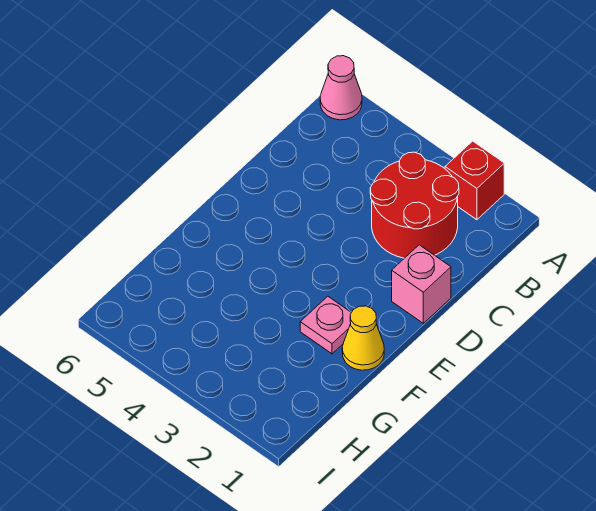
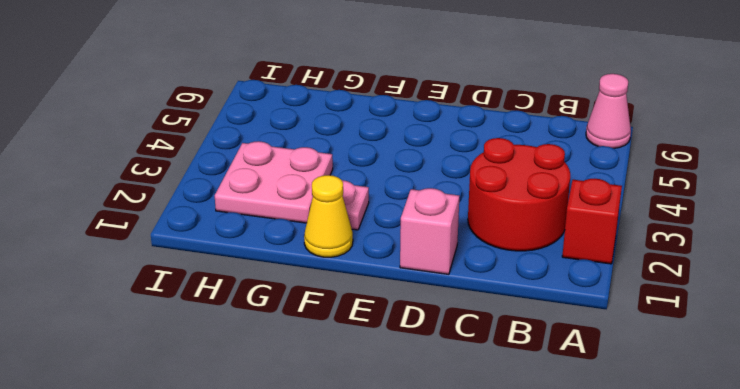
none -> pink plate G2:H3 level 1

